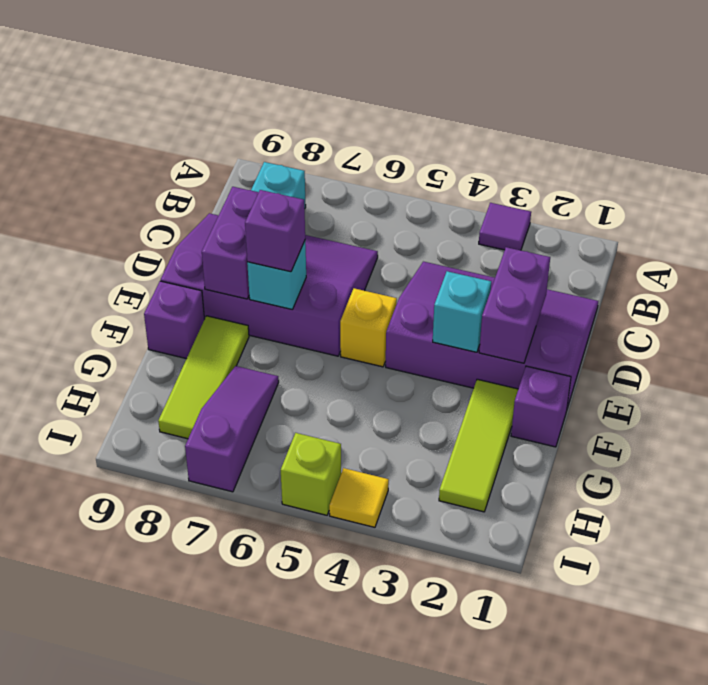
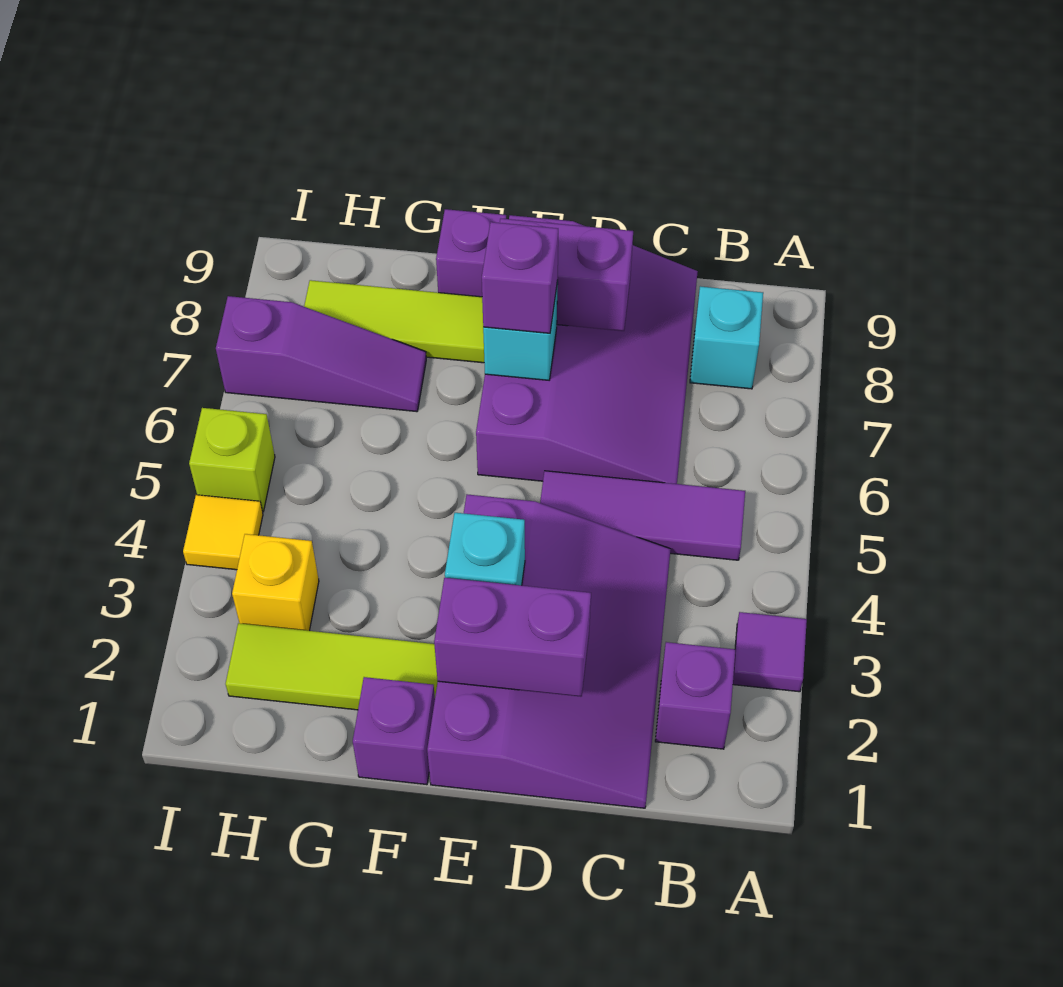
none -> purple brick B2 level 1
none -> purple tile B5:D5 level 1
yellow brick E5 level 1 -> yellow brick H3 level 1

